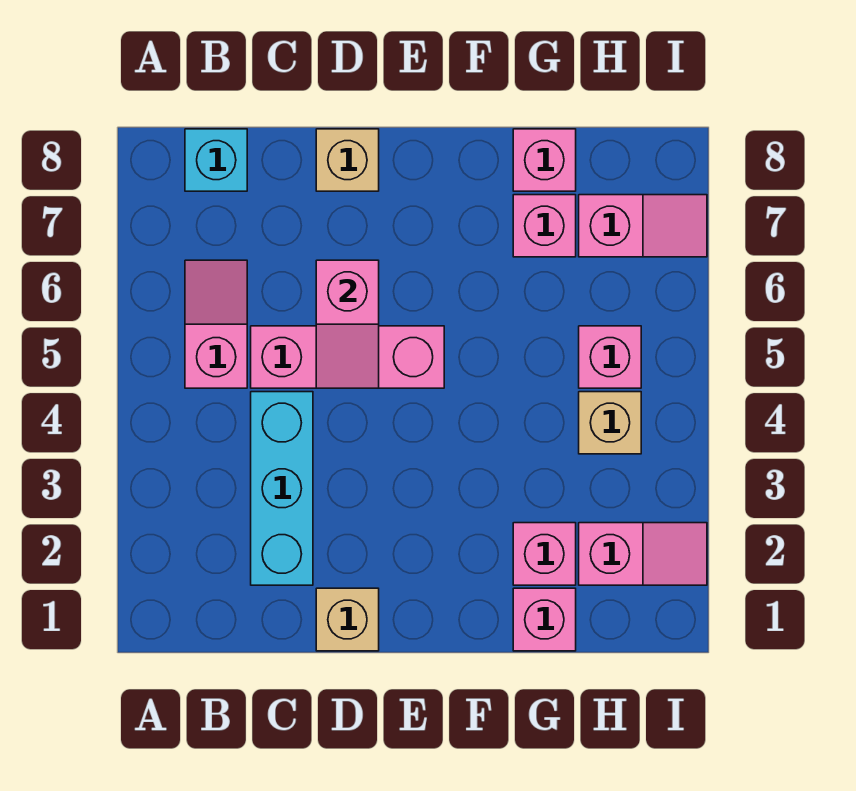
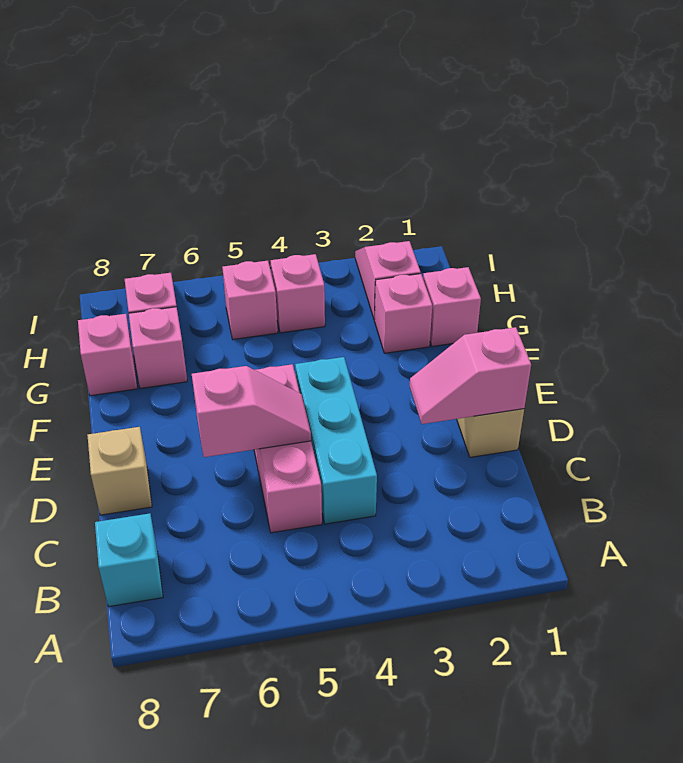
pink slope B5:B6 level 1 top 5 -> pink slope D1:D2 level 2 top 1
cyan brick C2:C4 level 1 -> cyan brick C4:E4 level 1
tan brick H4 level 1 -> pink brick H4 level 1

